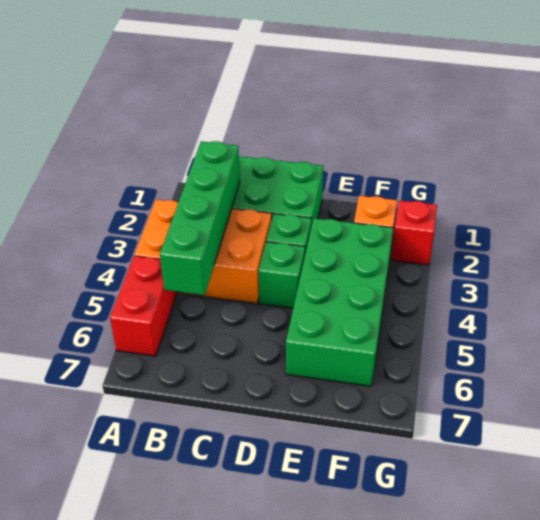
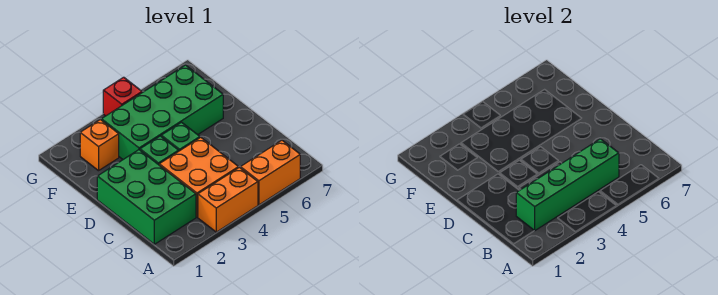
red brick A5:A6 level 1 -> orange brick A5:A6 level 1
red brick G2 level 1 -> red brick G4 level 1

